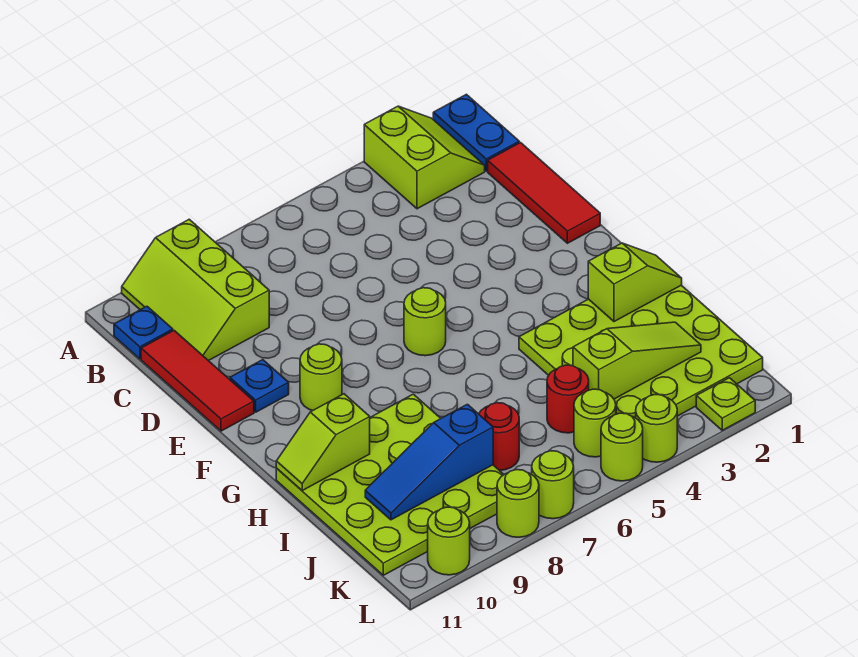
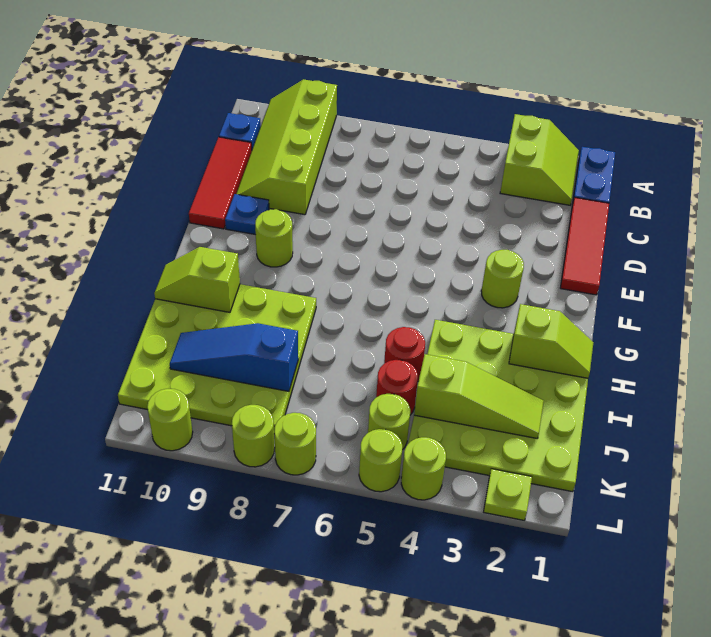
lime slope A9:C10 level 1 top 9 -> lime slope A9:D10 level 1 top 9
lime round brick F6 level 1 -> lime round brick F3 level 1
red round brick J7 level 1 -> red round brick I5 level 1

